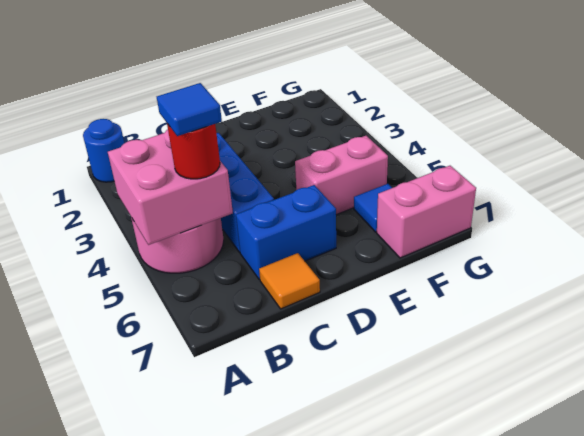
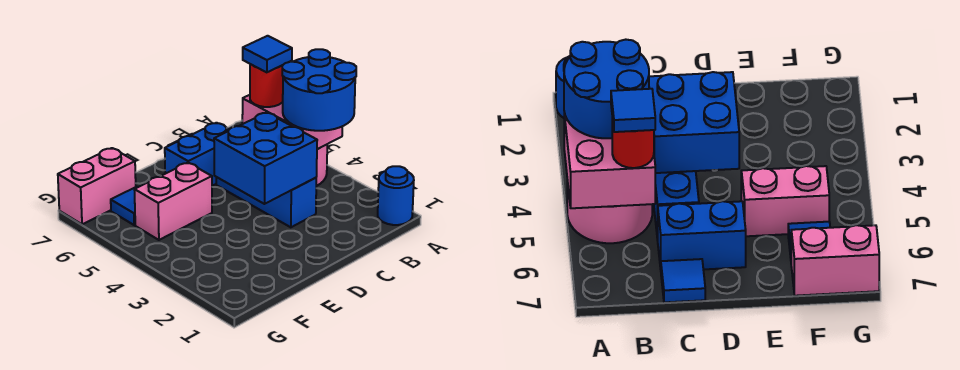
none -> blue round brick A3:B4 level 3
none -> blue brick C3:D4 level 2
orange tile C7 level 1 -> blue tile C7 level 1

